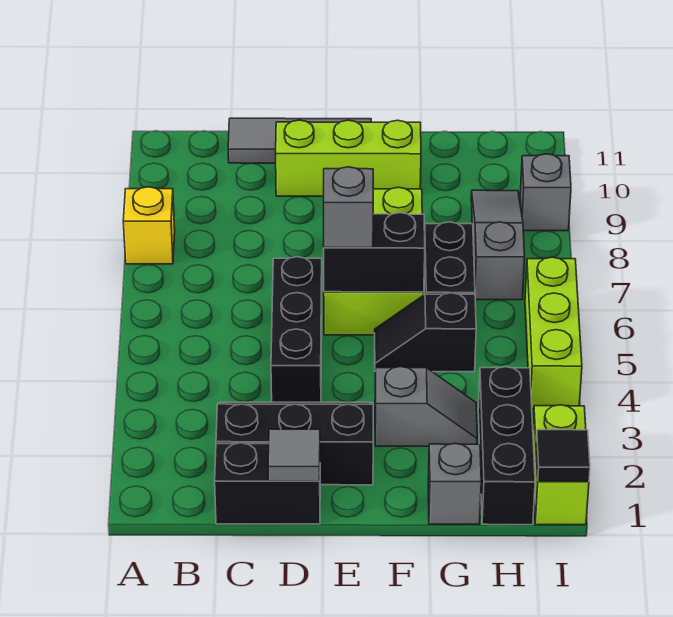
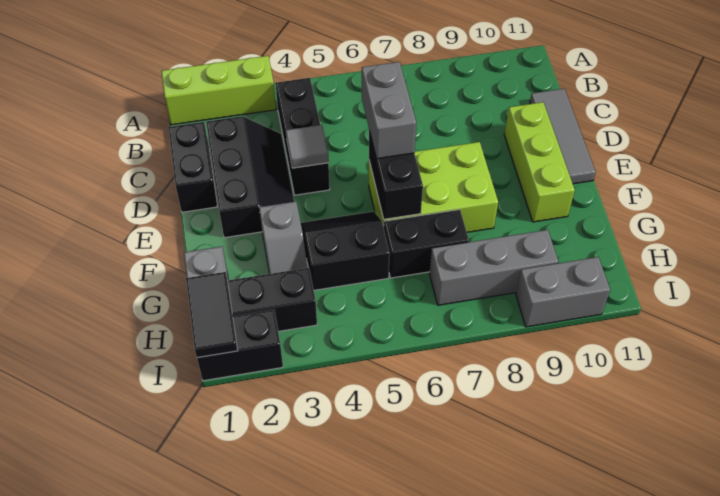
yellow brick A8 level 1 -> none
grey tile D1 level 2 -> grey tile D4 level 2
black brick D4:D6 level 1 -> black brick B4:D4 level 1
grey brick E6 level 3 -> grey brick D6:E6 level 3
black slope F5:G5 level 1 top G -> black slope F4:G5 level 1 top G
grey slope H7:H9 level 1 top 7 -> grey brick H7:H9 level 1
lime brick I1:I2 level 1 -> black brick I1:I2 level 1
black tile I1 level 2 -> black tile H1:I1 level 2
lime brick I4:I6 level 1 -> lime brick A1:A3 level 1
grey brick I9 level 1 -> grey brick I9:I10 level 1

